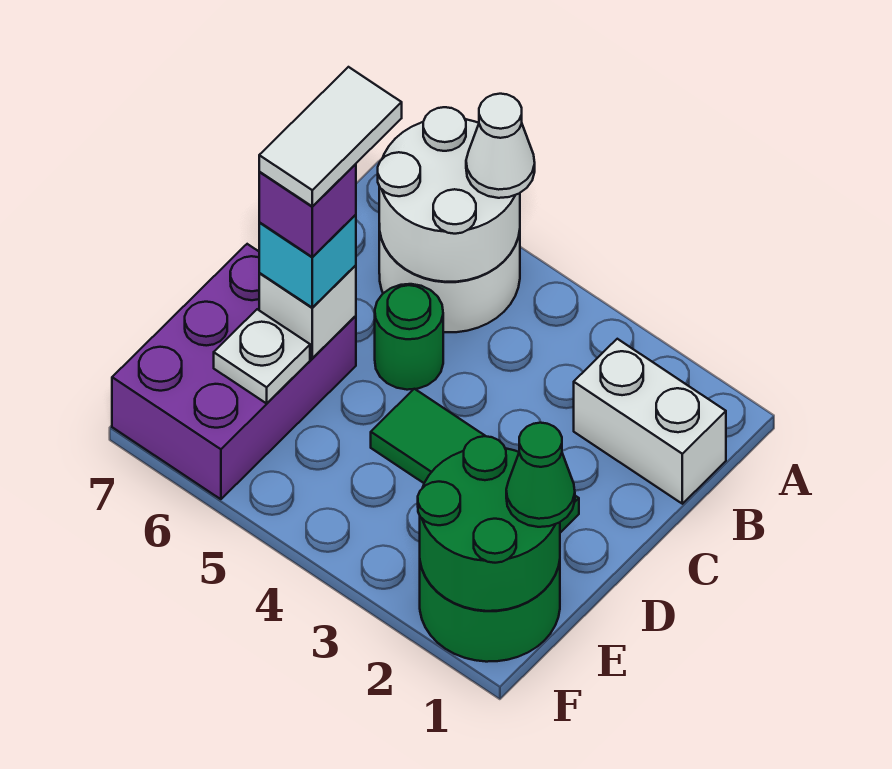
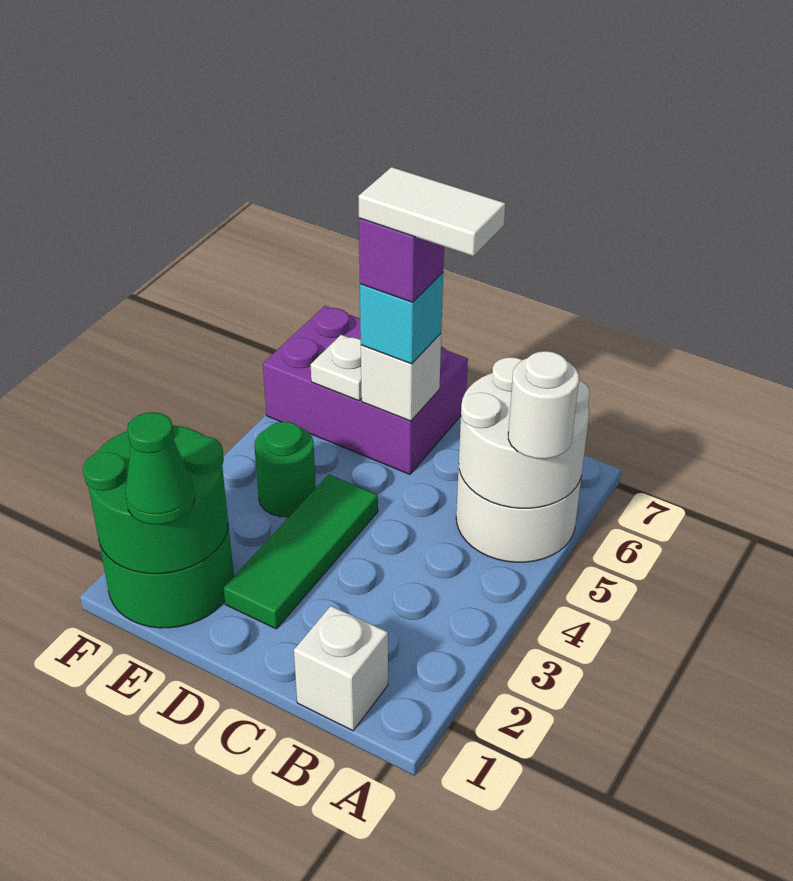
white cone A5 level 3 -> white round brick A5 level 3
white brick B1:B2 level 1 -> white brick B1 level 1
green round brick C5 level 1 -> green round brick E4 level 1

